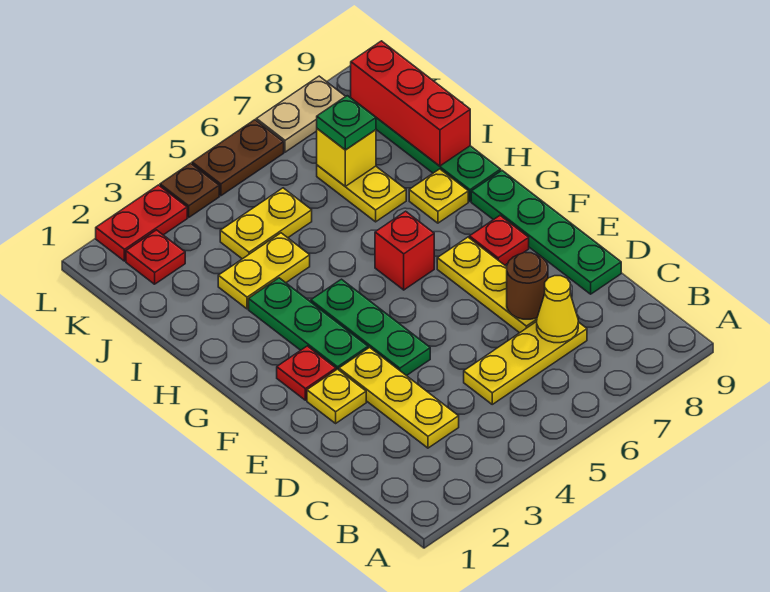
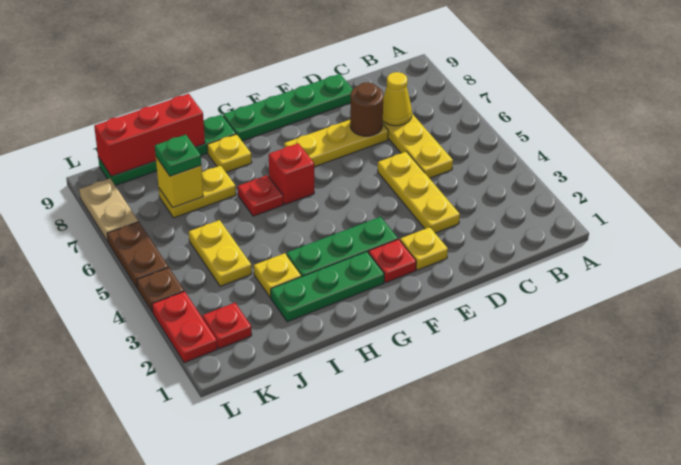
yellow plate C3:E3 level 1 -> yellow plate D3:D5 level 1
green plate E4:G4 level 1 -> green plate G2:I2 level 1
red plate F8 level 1 -> red plate H6 level 1
yellow plate I3:I4 level 1 -> yellow plate I3 level 1

